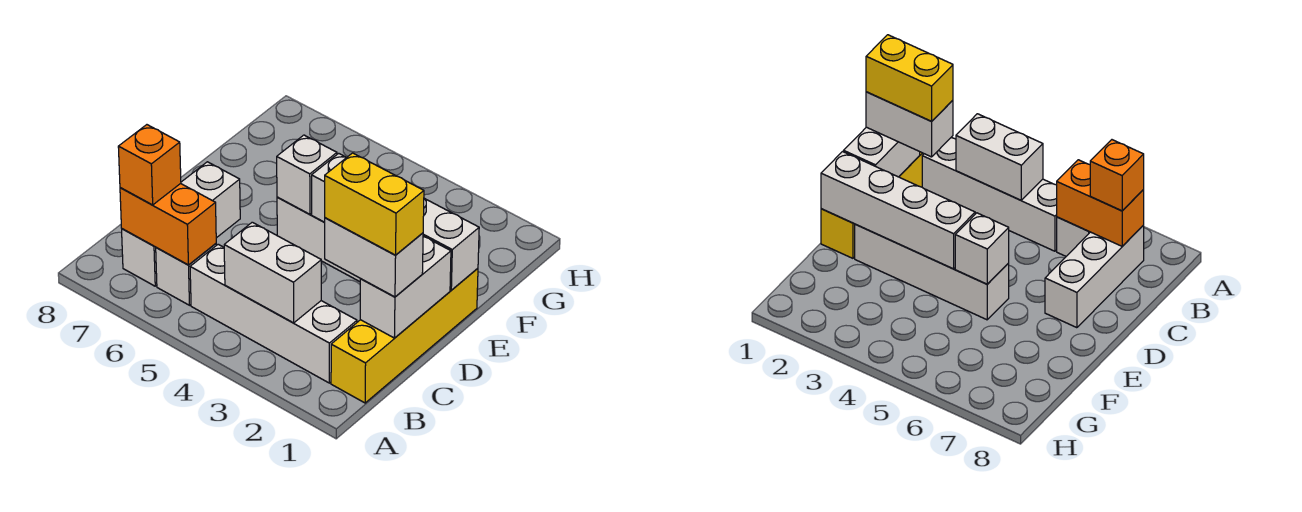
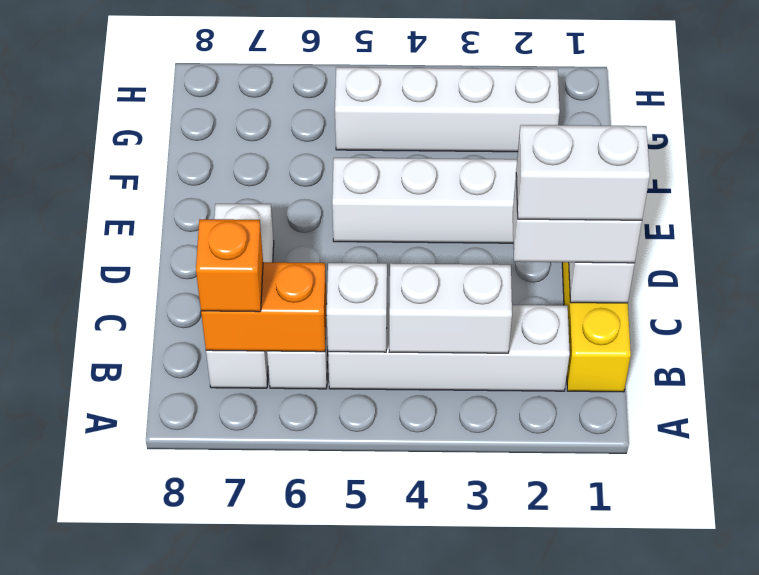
yellow brick C1:C2 level 4 -> white brick C1:C2 level 4
white brick E1:E4 level 2 -> white brick G2:G5 level 1
white brick E5 level 2 -> white brick B5 level 2

